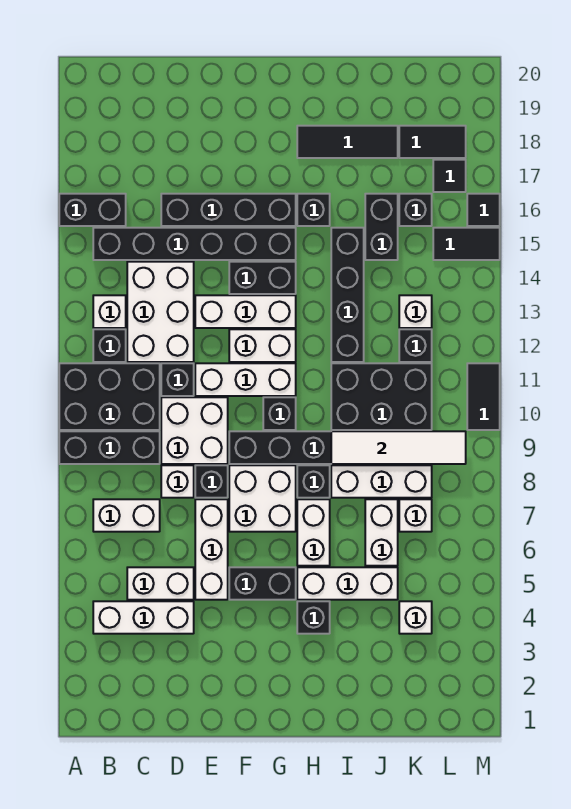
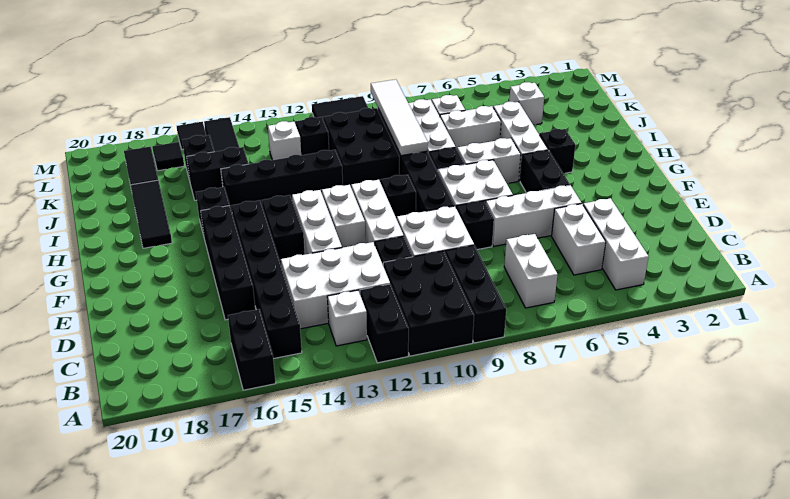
black brick B12 level 1 -> black brick A12:B12 level 1
white brick D8 level 1 -> none

